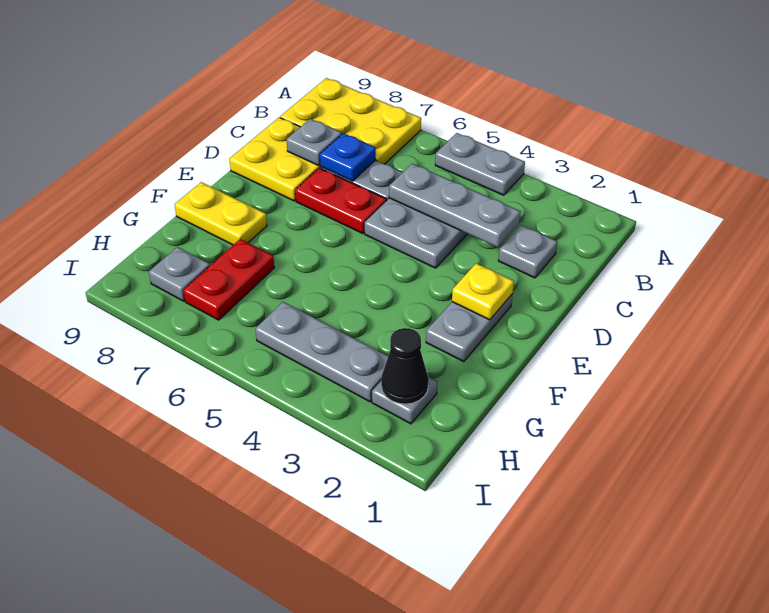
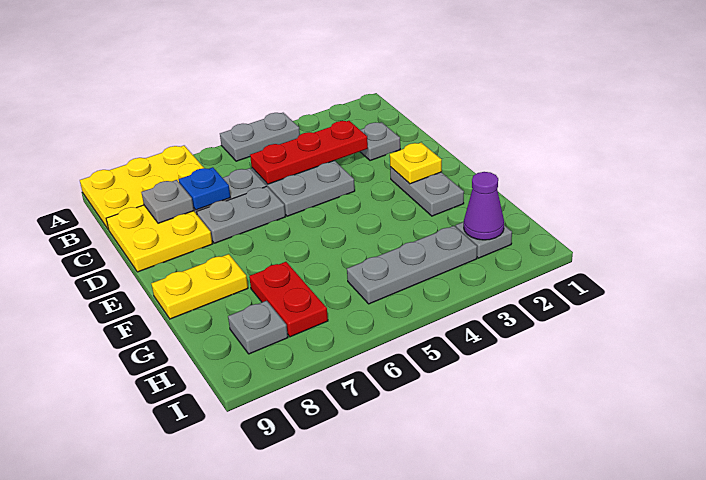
grey plate C3:C5 level 2 -> red plate C3:C5 level 2
red plate D6:D7 level 1 -> grey plate D6:D7 level 1
black cone H2 level 2 -> purple cone H2 level 2

